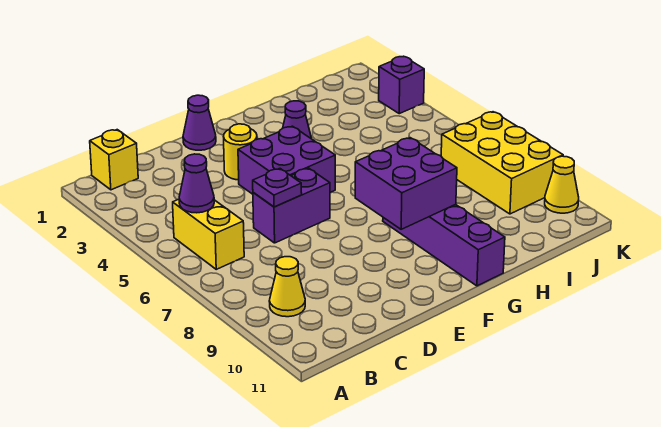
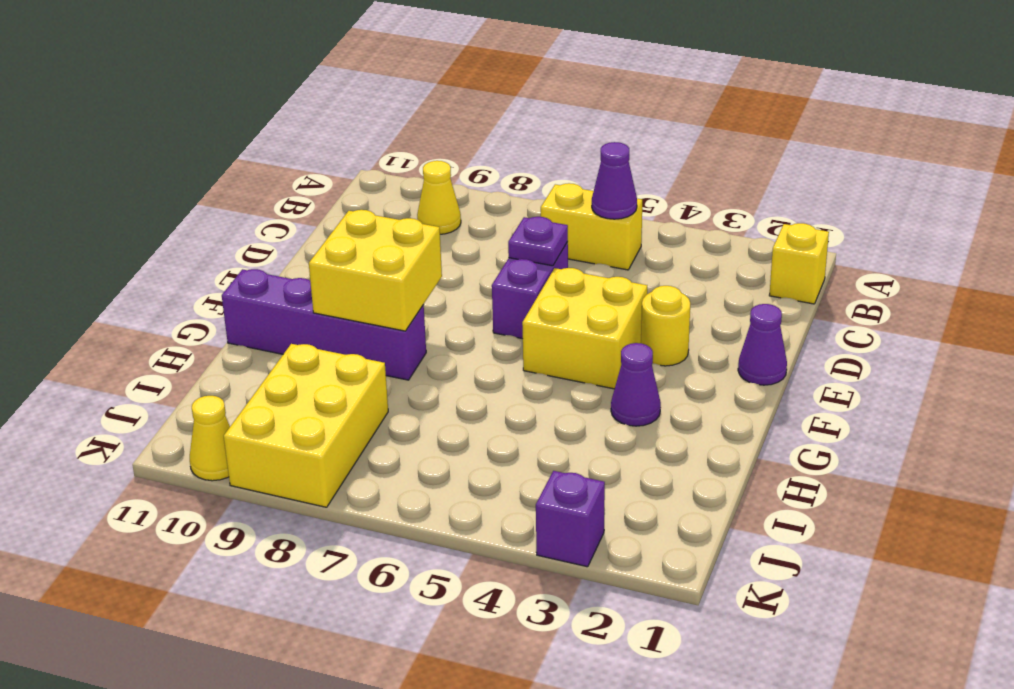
purple brick E4:F5 level 1 -> yellow brick E4:F5 level 1
purple brick F8:G9 level 2 -> yellow brick F8:G9 level 2
yellow brick J7:K9 level 1 -> yellow brick I8:K9 level 1

